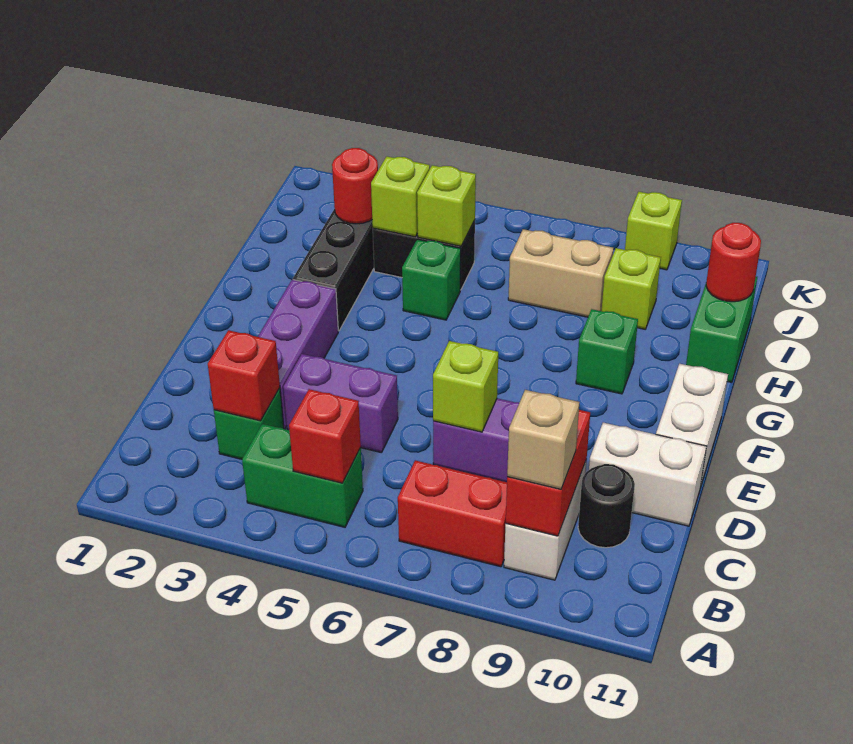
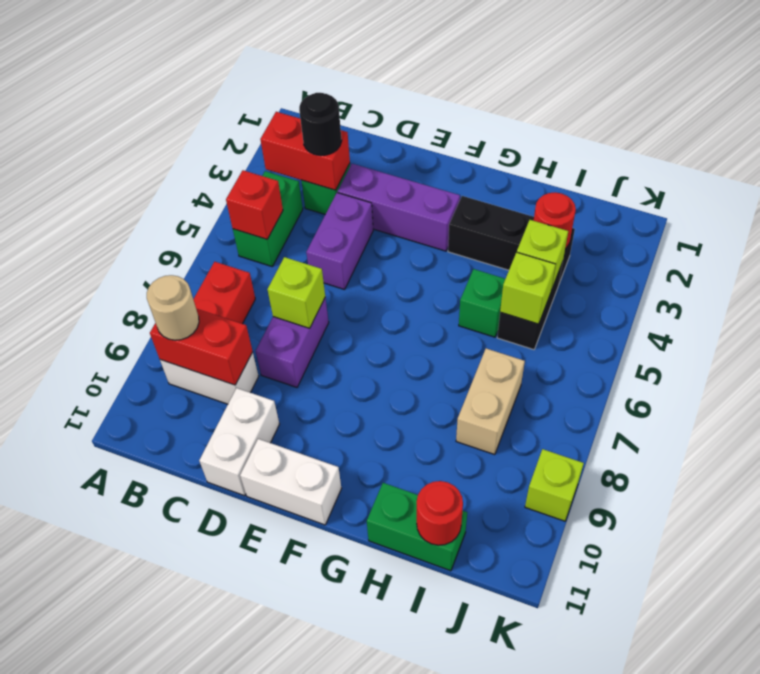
tan brick B9 level 3 -> tan round brick B9 level 3
red brick C3 level 2 -> red brick B3:C3 level 2
black round brick C10 level 1 -> black round brick C3 level 3
green brick G9 level 1 -> none
lime brick I9 level 1 -> none

